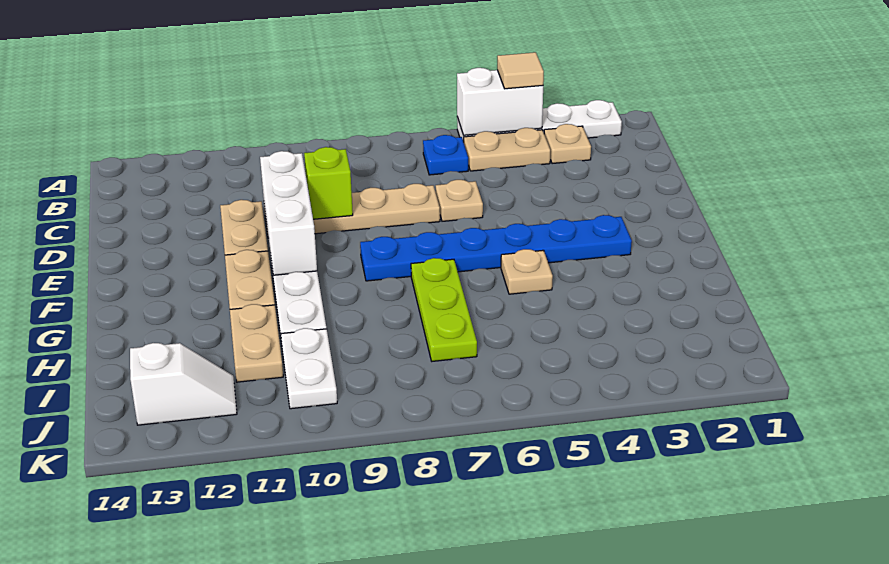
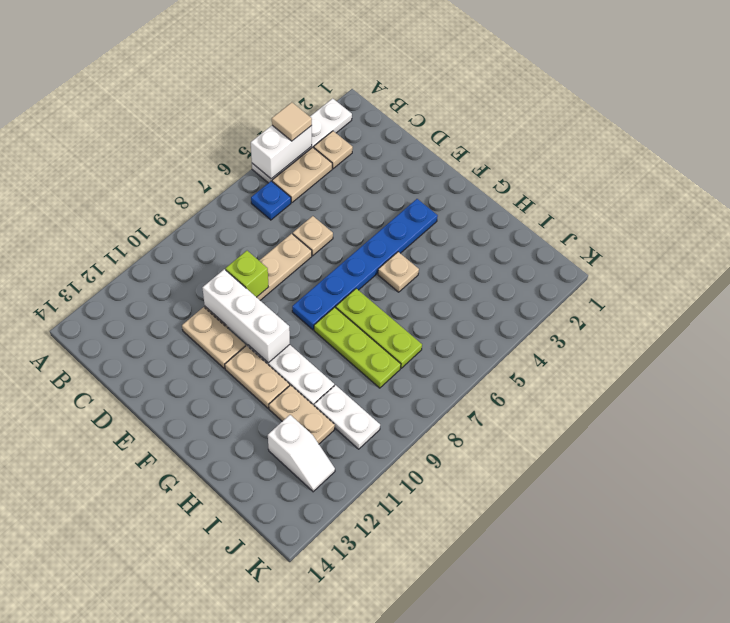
none -> lime plate G8:I8 level 1
white slope J12:J13 level 1 top 13 -> white slope I12:J12 level 1 top I

